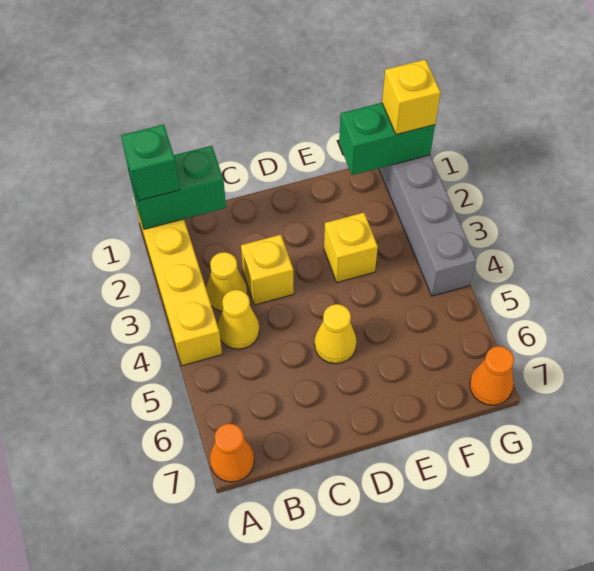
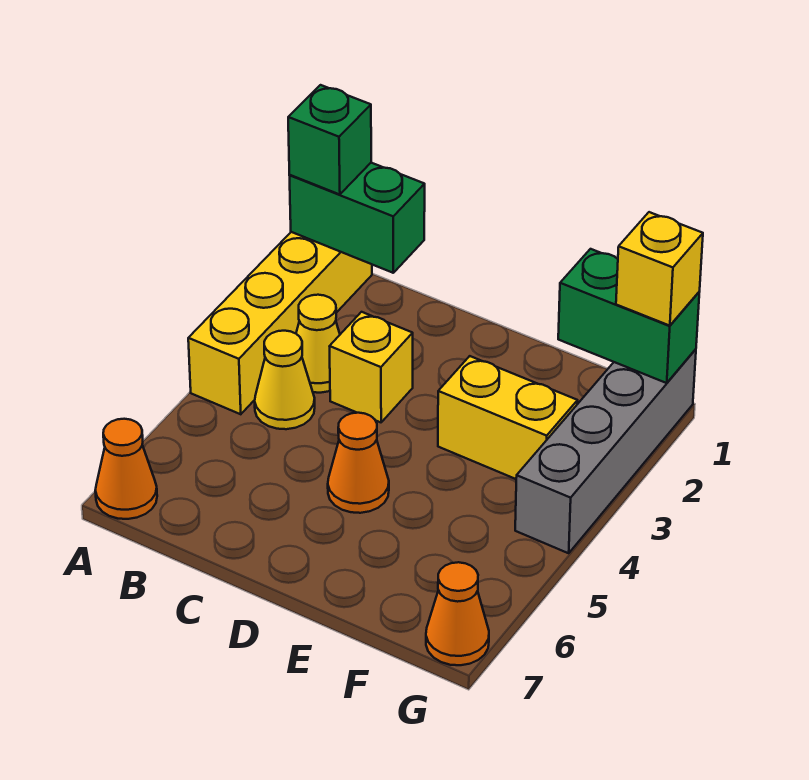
yellow cone D5 level 1 -> orange cone D5 level 1
yellow brick E3 level 1 -> yellow brick E3:F3 level 1

